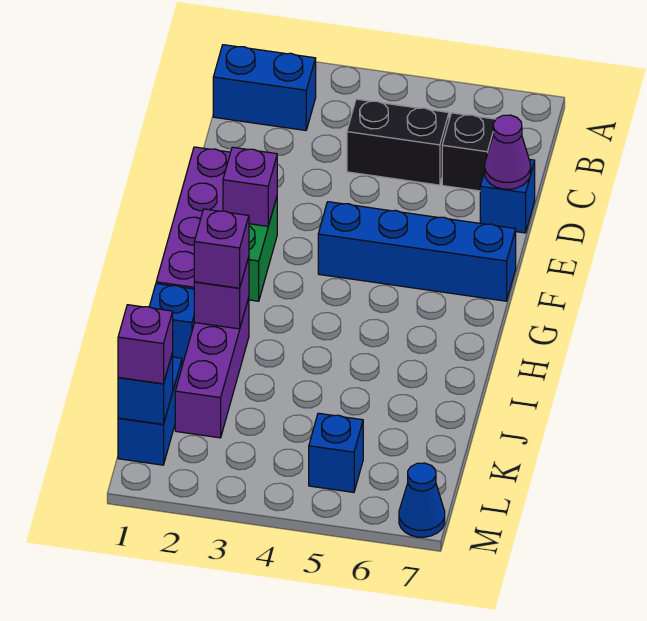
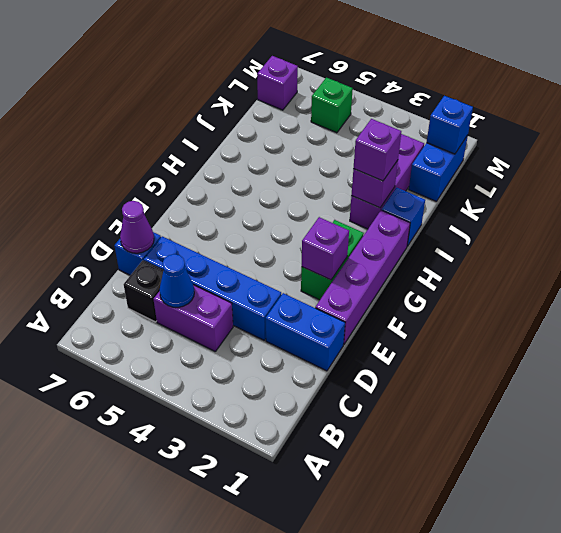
blue brick B1:B2 level 1 -> blue brick D1:D2 level 1
black brick C4:C5 level 1 -> purple brick C4:C5 level 1
blue brick F4:F7 level 1 -> blue brick D3:D6 level 1
purple brick L1 level 3 -> purple brick L7 level 1
blue brick L5 level 1 -> green brick L5 level 1
blue cone M7 level 1 -> blue cone C5 level 2

